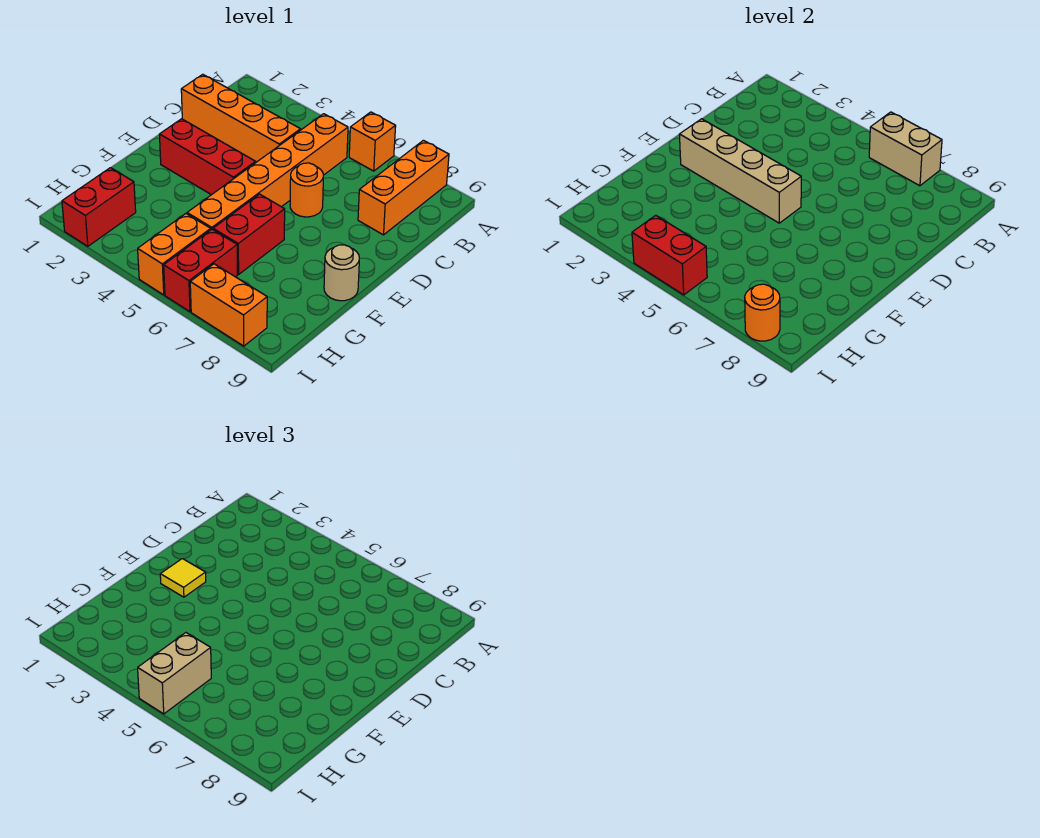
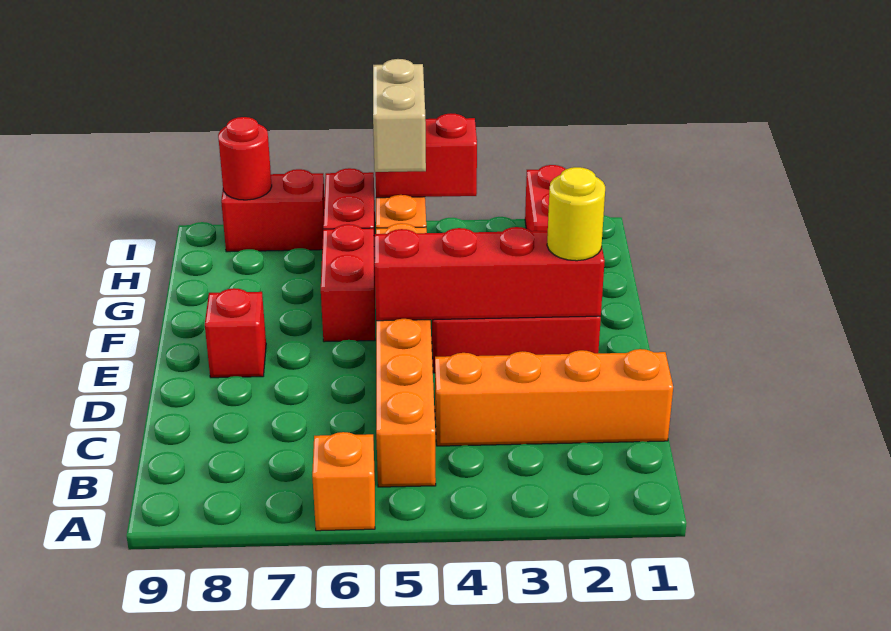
tan brick A6:A7 level 2 -> none
orange brick A8:C8 level 1 -> none
orange round brick D6 level 1 -> none
tan brick E2:E5 level 2 -> red brick E2:E5 level 2
yellow tile E2 level 3 -> yellow round brick E2 level 3
none -> red brick E8 level 1
tan round brick F9 level 1 -> none
orange brick I7:I8 level 1 -> red brick I7:I8 level 1
orange round brick I8 level 2 -> red round brick I8 level 2

